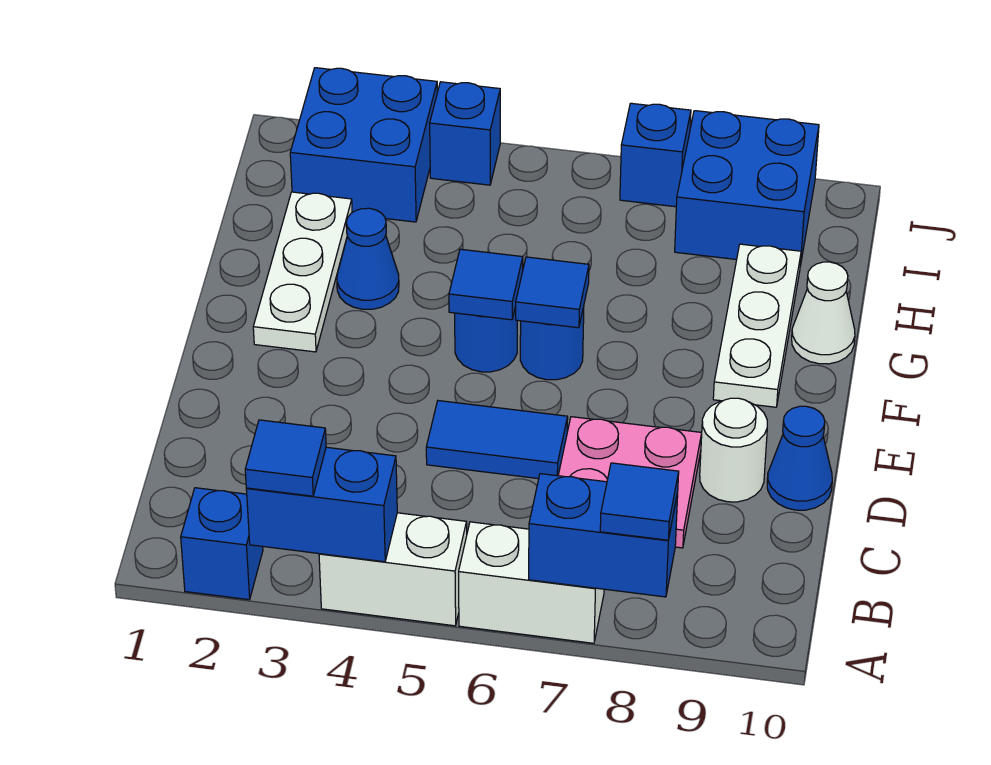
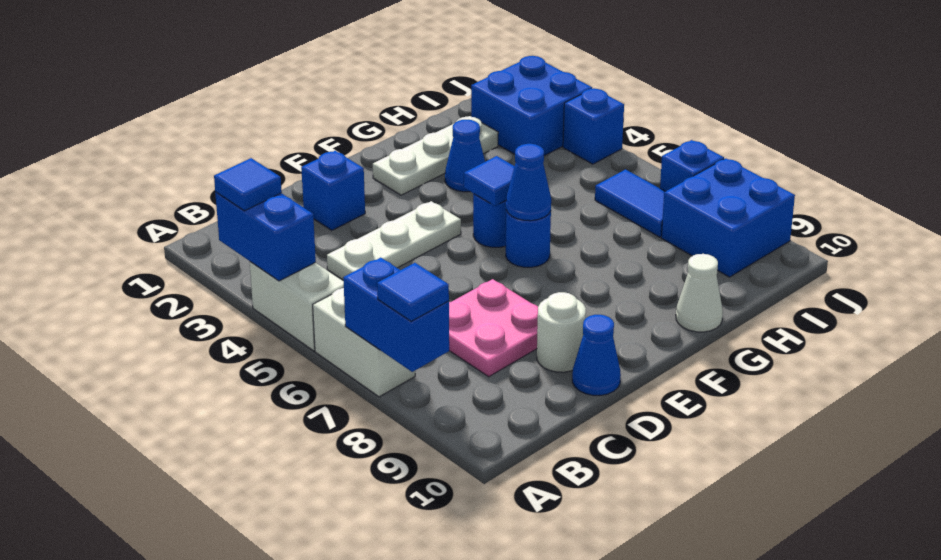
blue brick A2 level 1 -> blue brick D2 level 1
blue tile D5:D6 level 1 -> blue tile I6:I7 level 1
blue tile F6 level 2 -> blue cone F6 level 2
white plate F9:H9 level 1 -> white plate C4:E4 level 1

